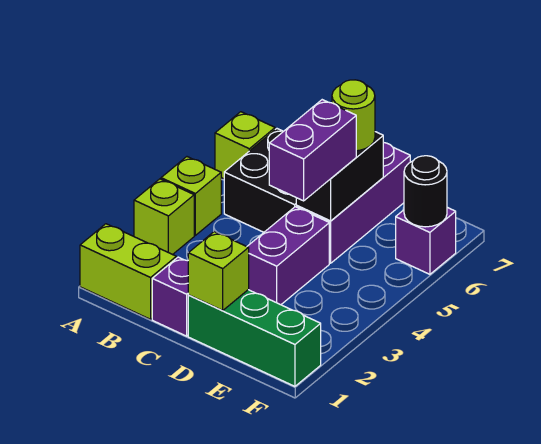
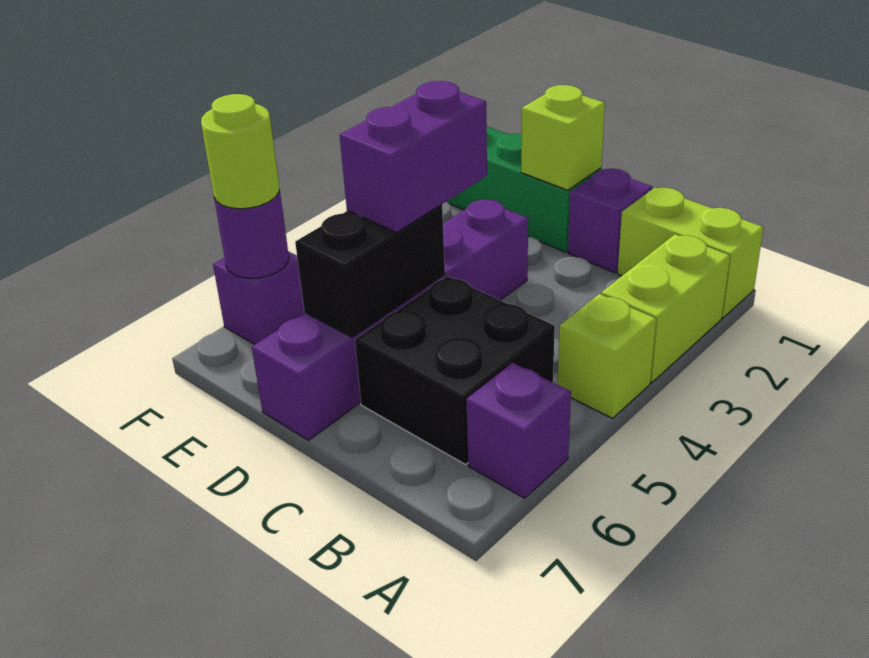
lime brick A3 level 1 -> lime brick A2:A3 level 1
lime brick A6 level 1 -> purple brick A6 level 1
lime round brick D6 level 3 -> lime round brick F6 level 3
black round brick F6 level 2 -> purple round brick F6 level 2

